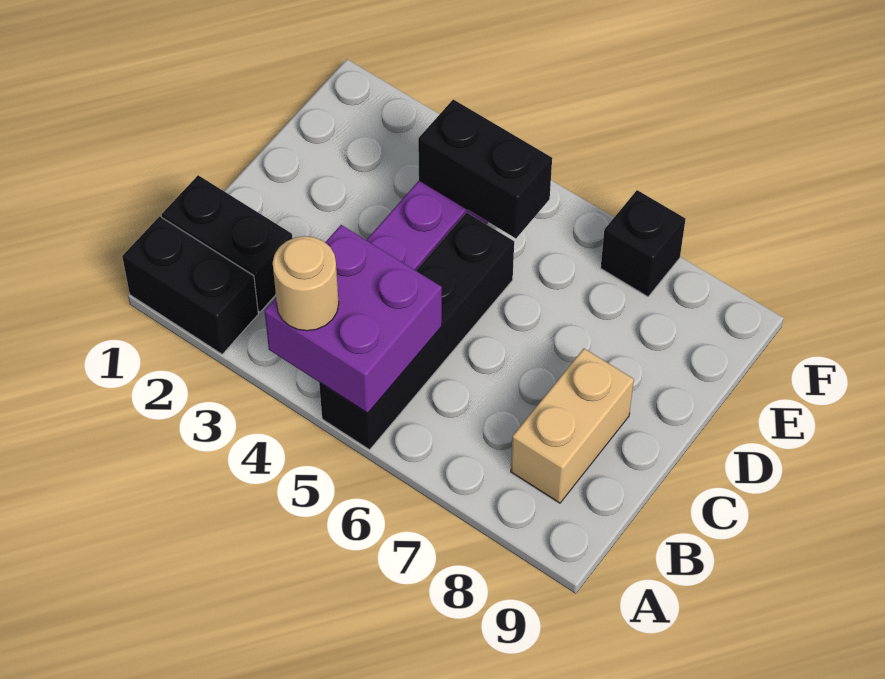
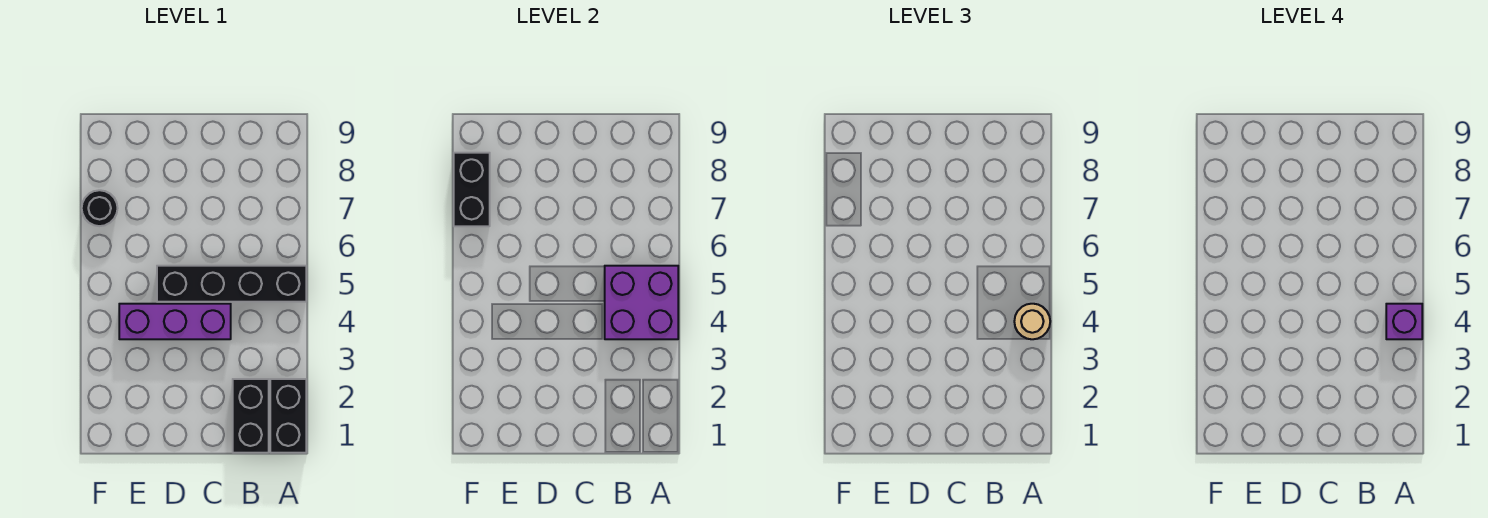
none -> purple brick A4 level 4
tan brick B8:C8 level 1 -> none
black brick E4:E5 level 2 -> black brick F7:F8 level 2
black brick F7 level 1 -> black round brick F7 level 1

